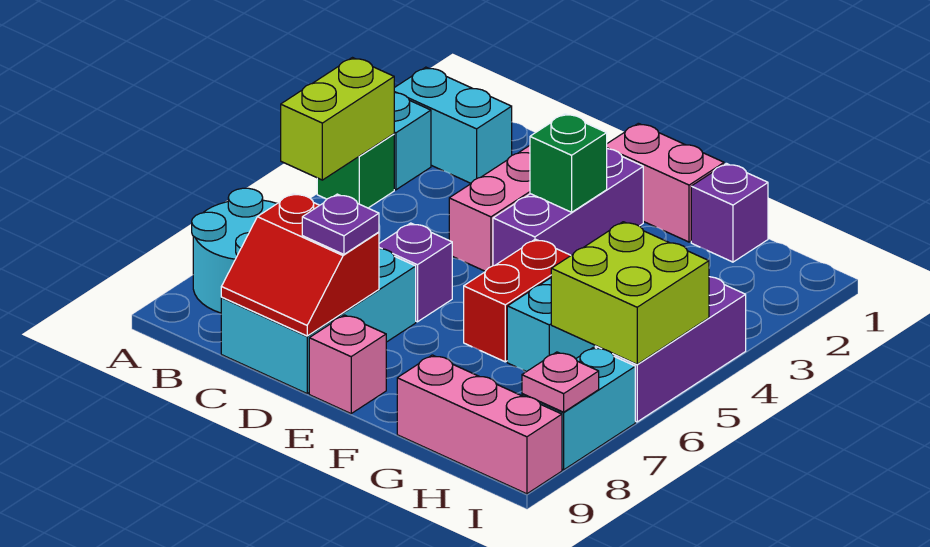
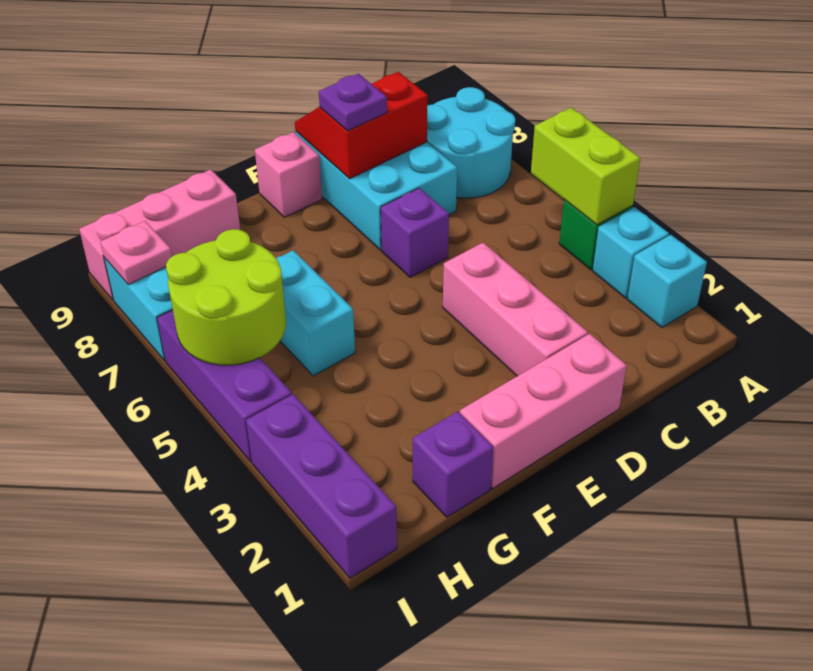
cyan brick A2:B2 level 1 -> cyan brick A2 level 1
pink brick E1:F1 level 1 -> pink brick D1:F1 level 1
purple brick E2:E4 level 1 -> purple brick I1:I3 level 1
green brick E3 level 2 -> none
red brick F5:F6 level 1 -> none
lime brick H5:I6 level 2 -> lime round brick H5:I6 level 2

